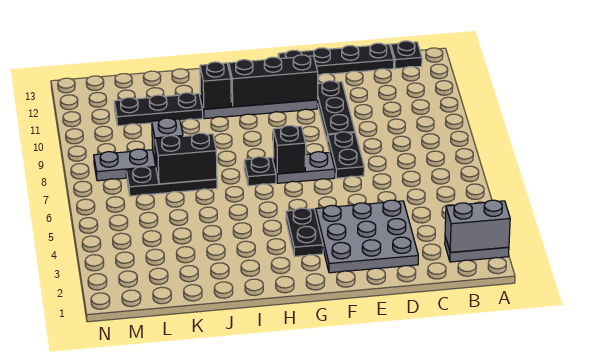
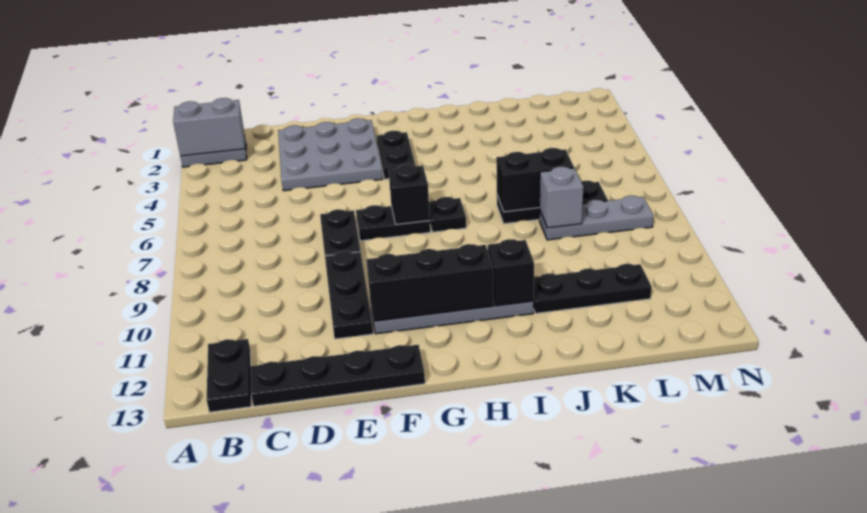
black plate B13 level 1 -> black plate B12:B13 level 1
grey plate F7:G7 level 1 -> black plate F7:G7 level 1

